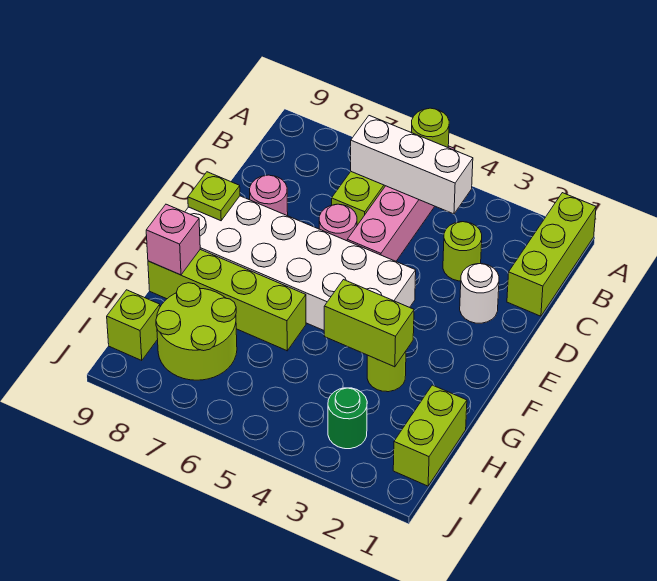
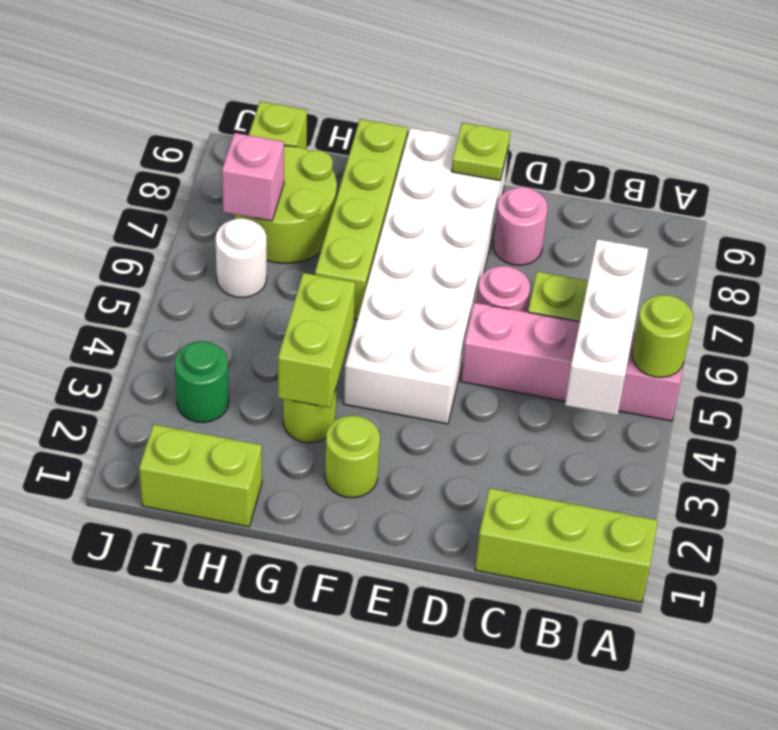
lime round brick C3 level 1 -> lime round brick F2 level 1
white round brick D2 level 1 -> white round brick I6 level 1
pink brick G9 level 2 -> pink brick I7 level 2

